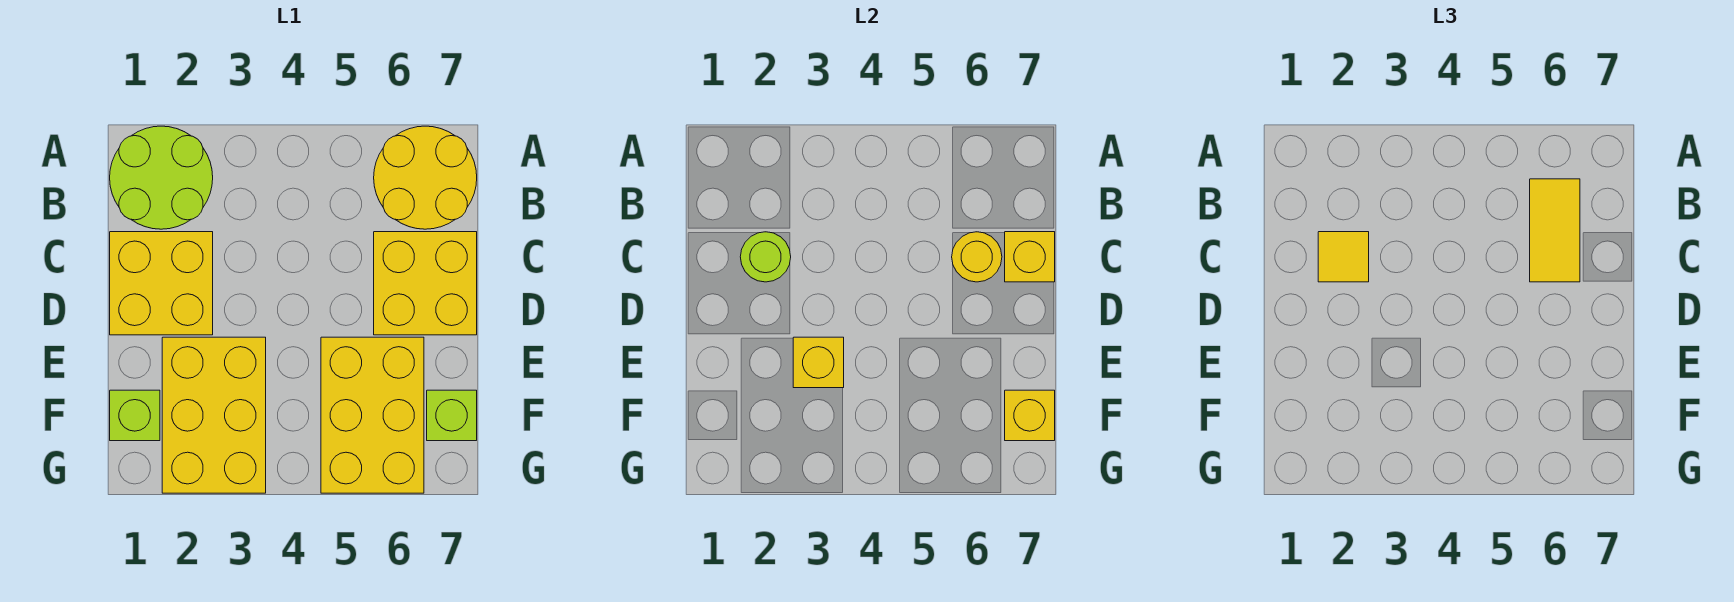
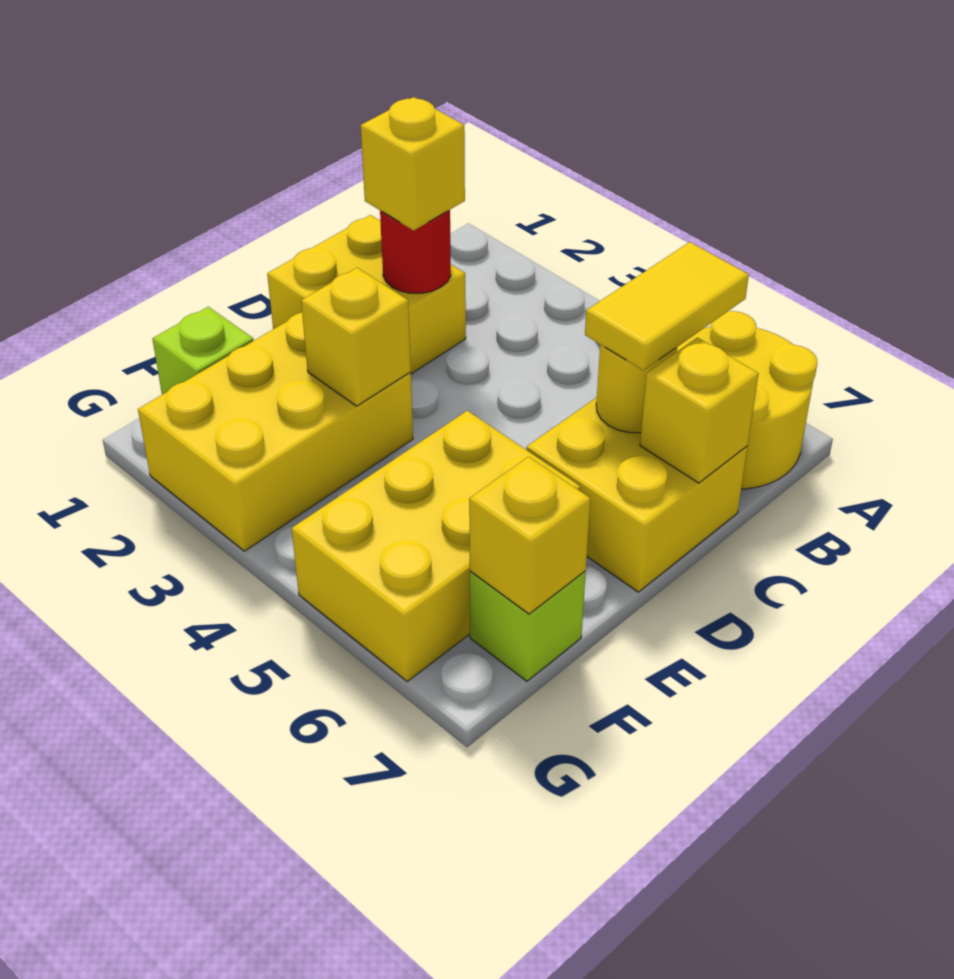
lime round brick A1:B2 level 1 -> none
lime round brick C2 level 2 -> red round brick C2 level 2
yellow tile C2 level 3 -> yellow brick C2 level 3

